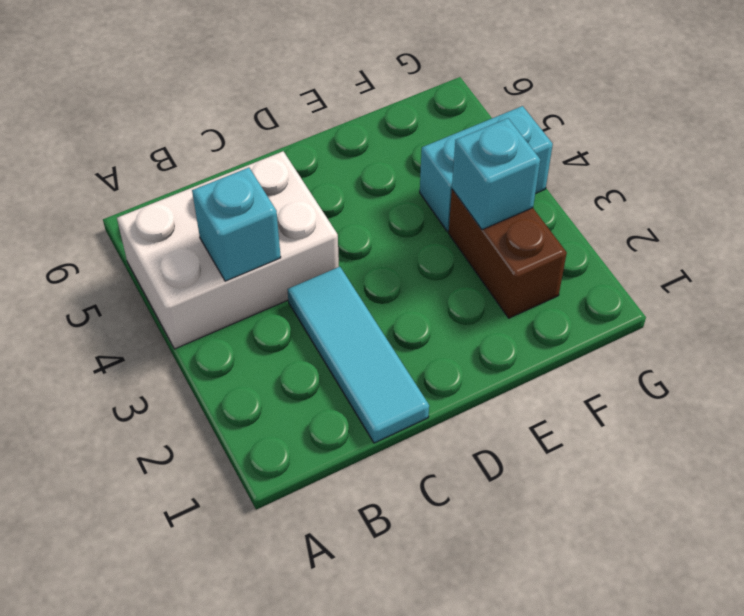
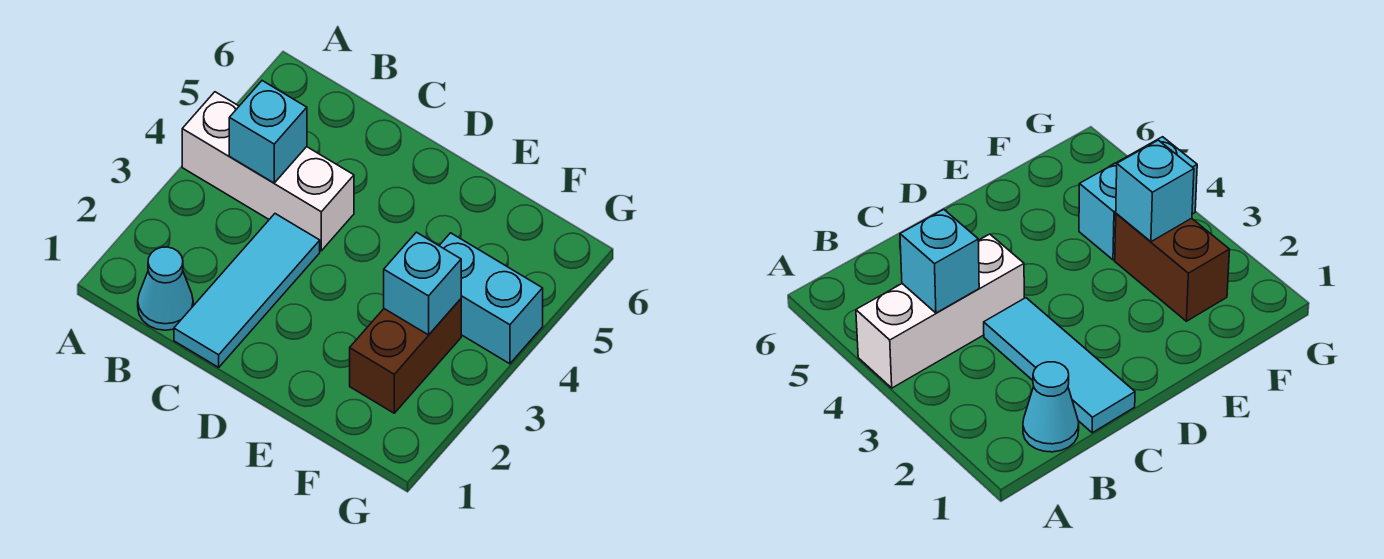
white brick A4:C5 level 1 -> white brick A4:C4 level 1
none -> cyan cone B1 level 1

